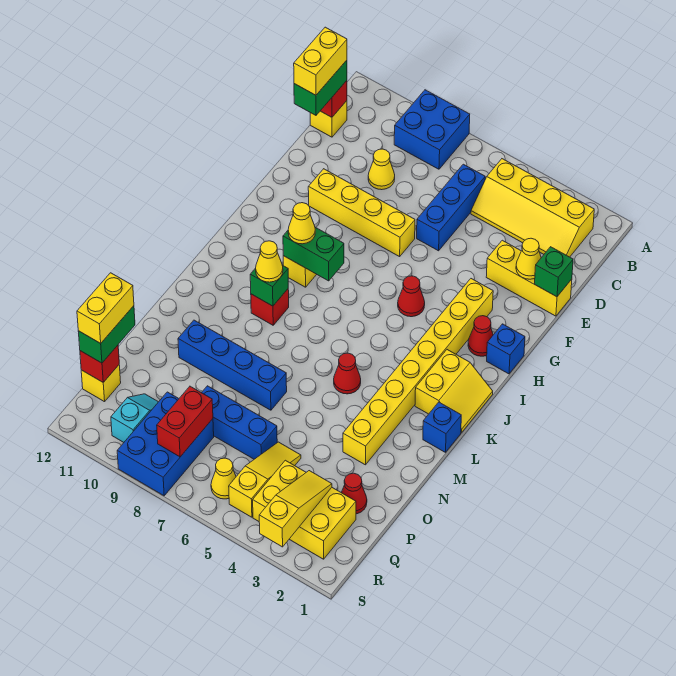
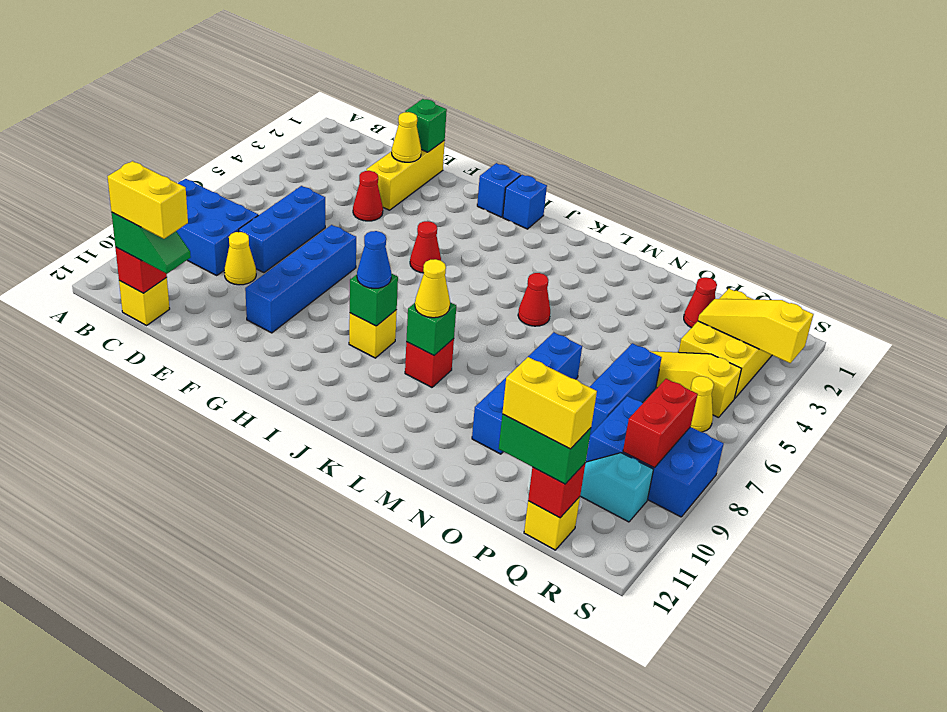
blue brick A8:B9 level 1 -> blue brick A8:C9 level 1
yellow slope B2:C5 level 1 top B -> none
blue brick C6:E6 level 1 -> blue brick D6:D8 level 1
green brick C12:D12 level 3 -> green slope C12:D12 level 3 top C
yellow brick F7:F10 level 1 -> blue brick F7:F10 level 1
yellow brick G3:N3 level 1 -> none
red cone H2 level 1 -> red cone E4 level 1
green brick I8:I9 level 2 -> green brick I9 level 2
yellow cone I9 level 3 -> blue cone I9 level 3
yellow slope J1:K2 level 1 top 2 -> none
blue brick L1 level 1 -> blue brick I1 level 1
red brick Q8:R8 level 2 -> red brick R8:R9 level 2

